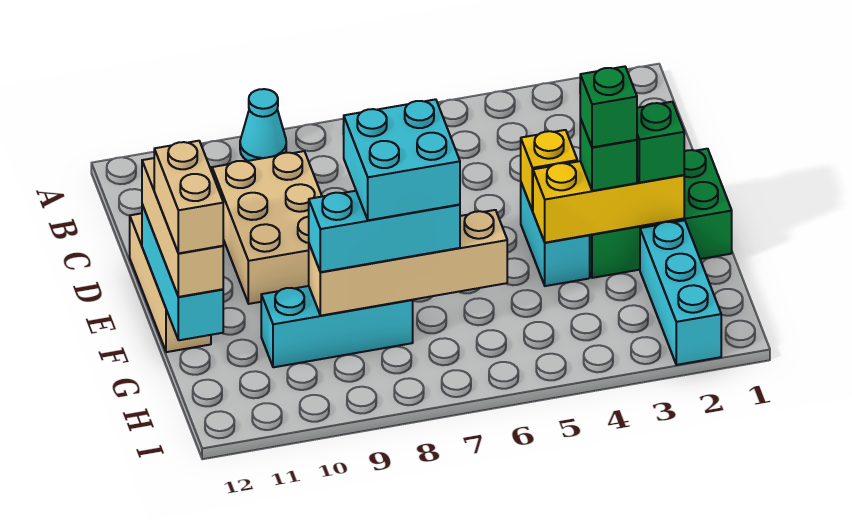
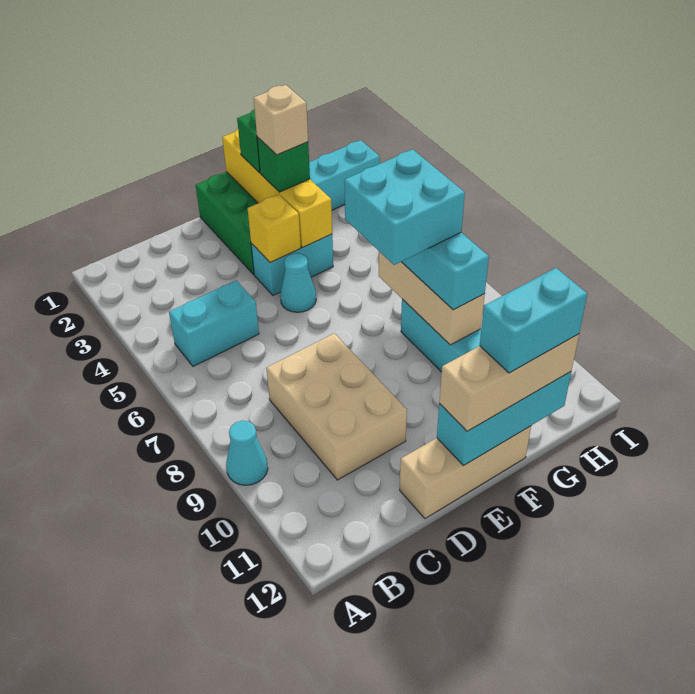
none -> cyan brick B5:C5 level 1
tan brick C9:E10 level 1 -> tan brick C8:D10 level 1
none -> cyan cone E5 level 1
yellow brick F2:F4 level 2 -> yellow brick F1:F4 level 2
green brick F3 level 4 -> tan brick F3 level 4
tan brick F12:G12 level 4 -> cyan brick F12:G12 level 4
tan brick G6:G9 level 2 -> tan brick G7:G9 level 2

